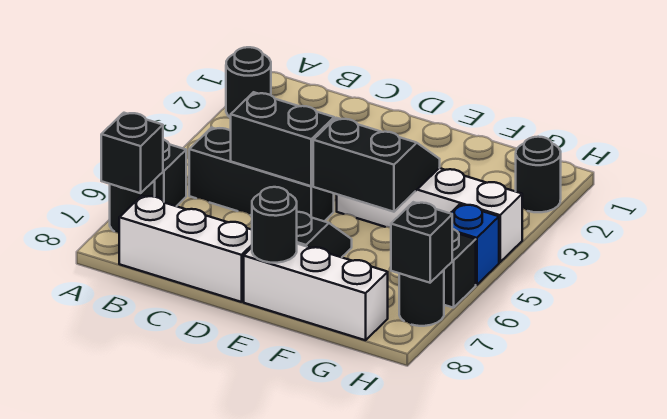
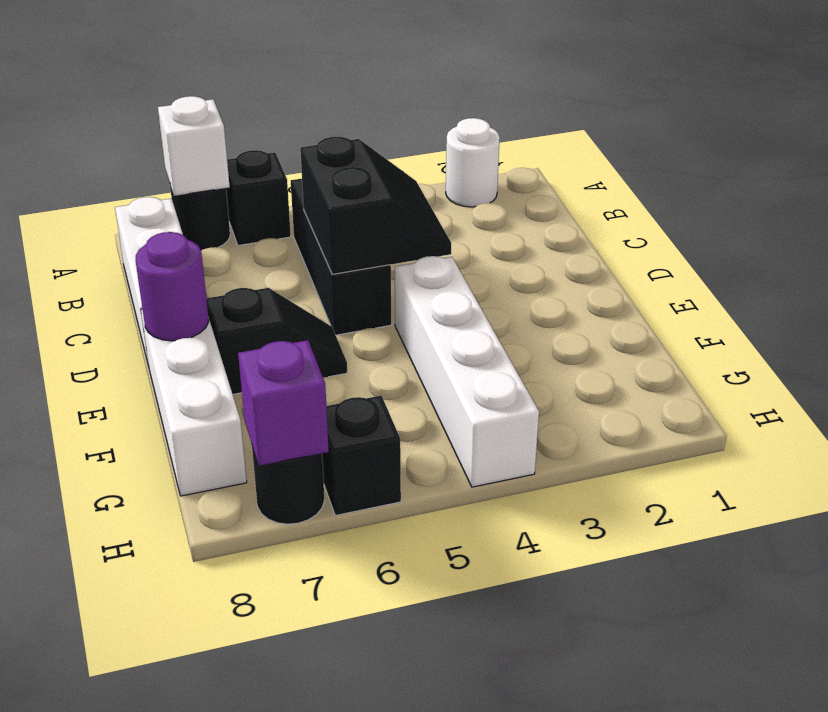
black round brick A2 level 1 -> white round brick A2 level 1
black brick A7 level 2 -> white brick A7 level 2
black slope E4:F5 level 2 top 5 -> none
black round brick E8 level 2 -> purple round brick E8 level 2
black round brick H2 level 1 -> none
blue brick H5 level 1 -> none
black brick H7 level 2 -> purple brick H7 level 2

